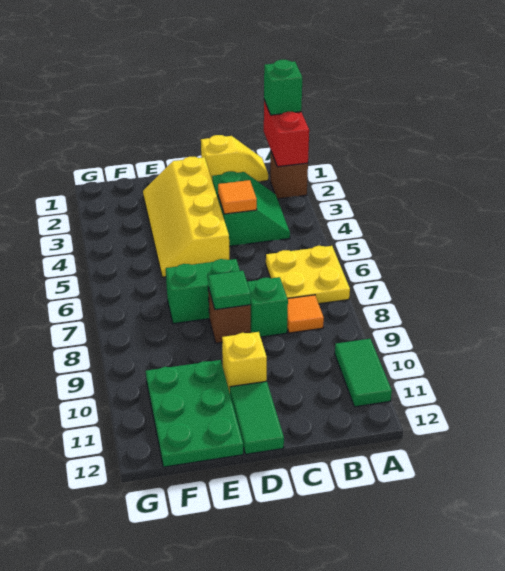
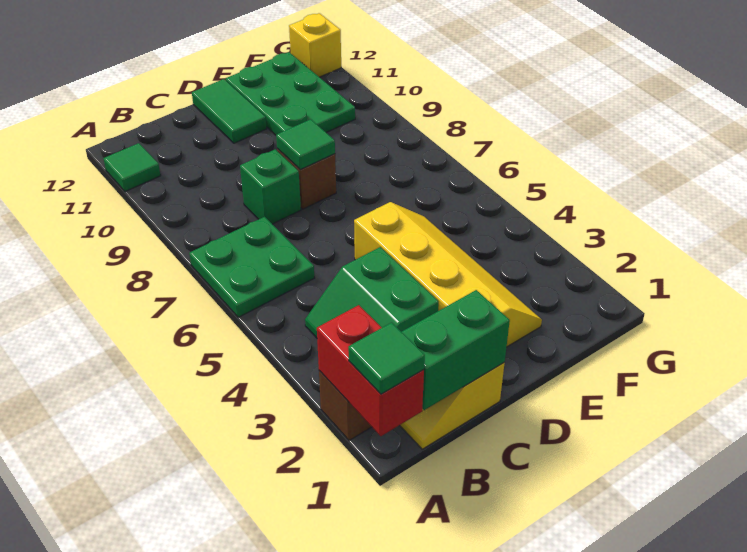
green brick A1 level 3 -> green tile A1 level 3
yellow plate A6:B7 level 1 -> green plate A6:B7 level 1
green tile A10:A11 level 1 -> green tile A11 level 1
orange tile B8 level 1 -> none
orange tile C4 level 2 -> none
green brick D7:E7 level 1 -> green brick B1:C1 level 2
yellow brick D10 level 1 -> yellow brick G12 level 1

